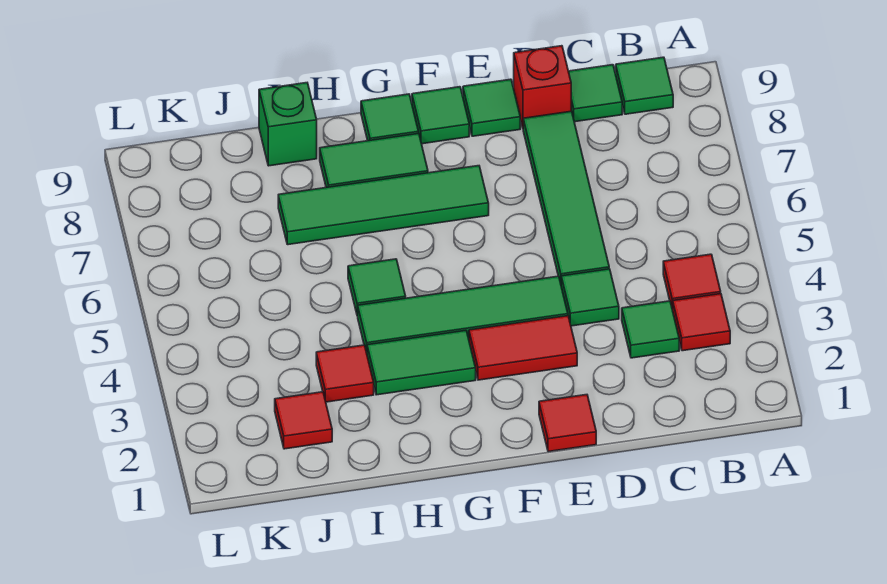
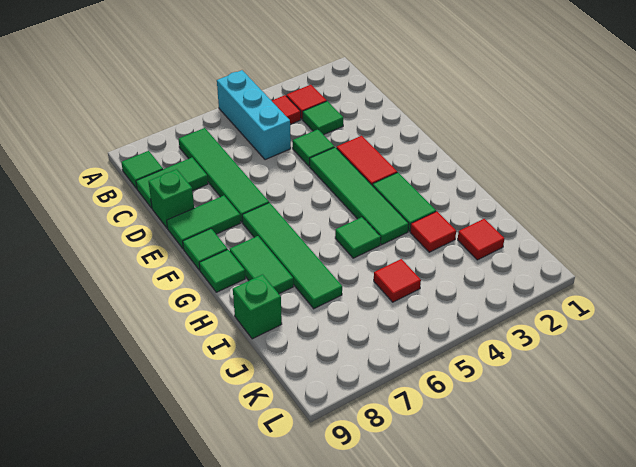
none -> cyan brick A5:C5 level 1
green tile C9 level 1 -> green tile C8:C9 level 1
green tile D5:D8 level 1 -> green tile B7:E7 level 1
red brick D9 level 1 -> green brick D9 level 1
red tile E1 level 1 -> red tile J5 level 1
green tile E9 level 1 -> green tile E8:E9 level 1

